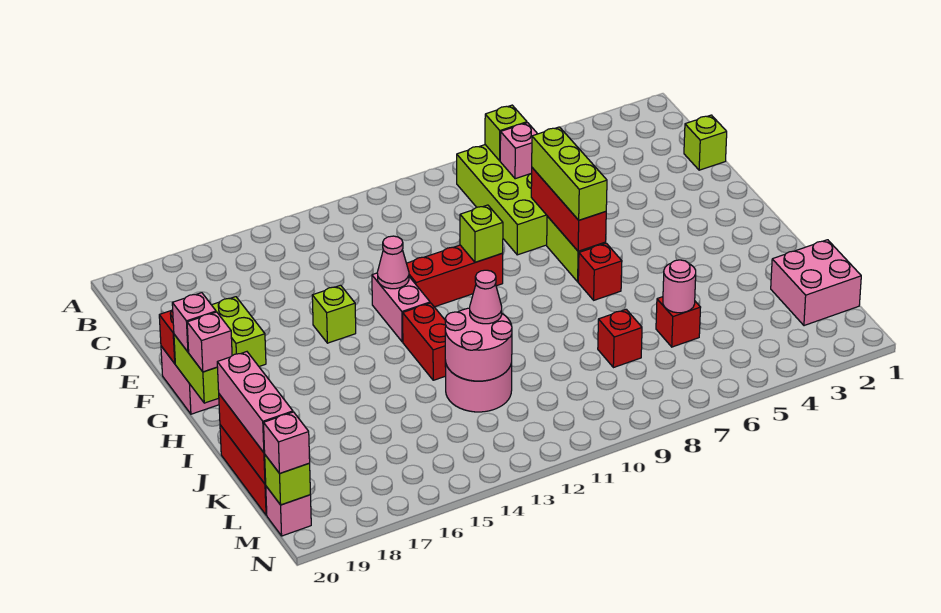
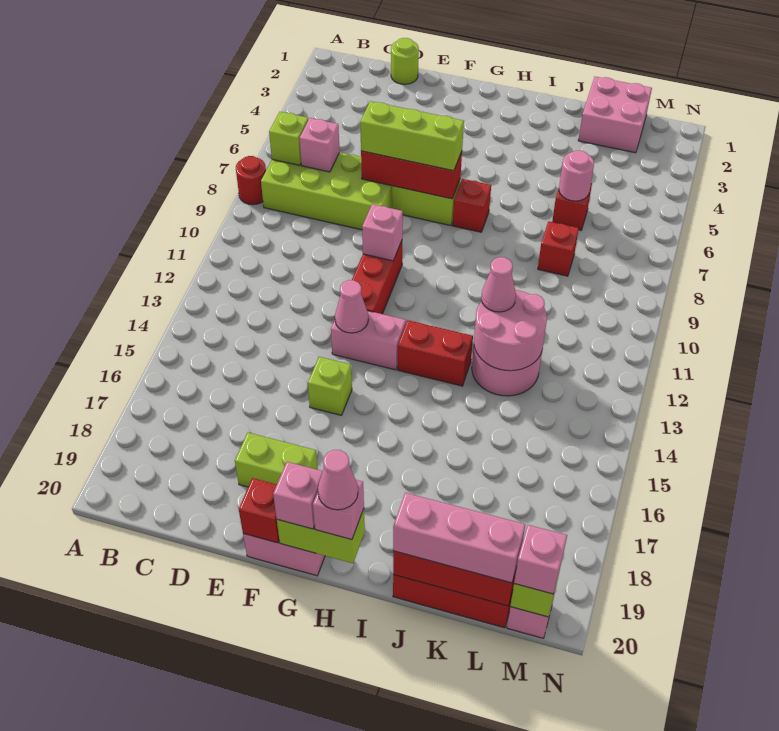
none -> red round brick A8 level 1
lime brick D1 level 1 -> lime round brick D1 level 1
lime brick F10 level 2 -> pink brick F10 level 2
none -> pink cone H20 level 4

